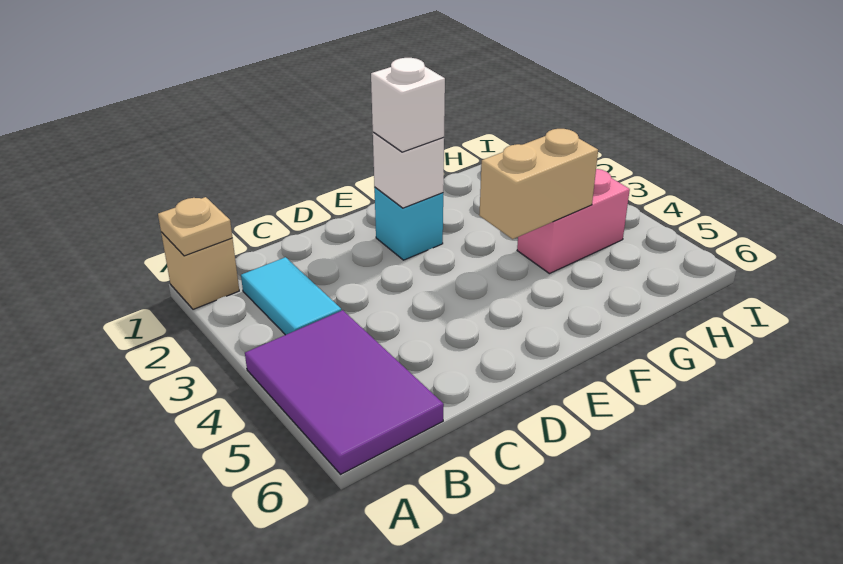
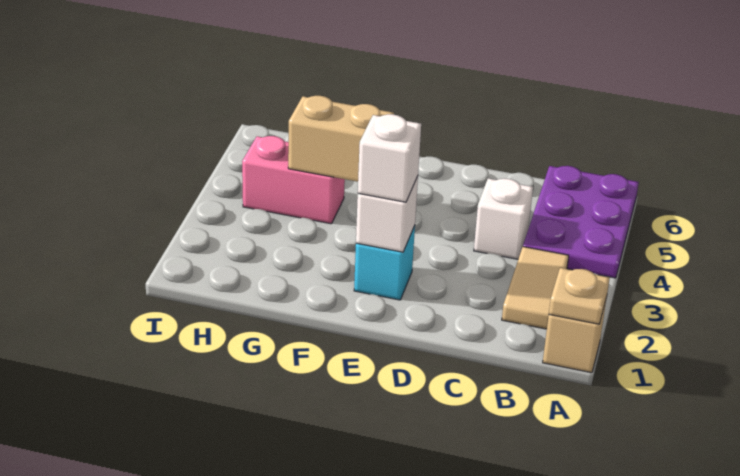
purple tile A4:B6 level 1 -> purple plate A4:B6 level 1
cyan tile B2:B3 level 1 -> tan tile B2:B3 level 1
none -> white brick C4 level 1

